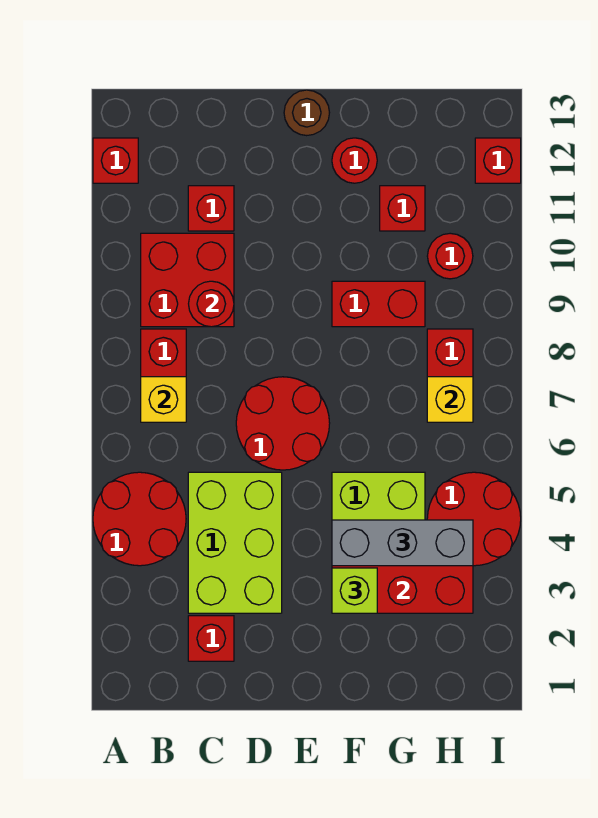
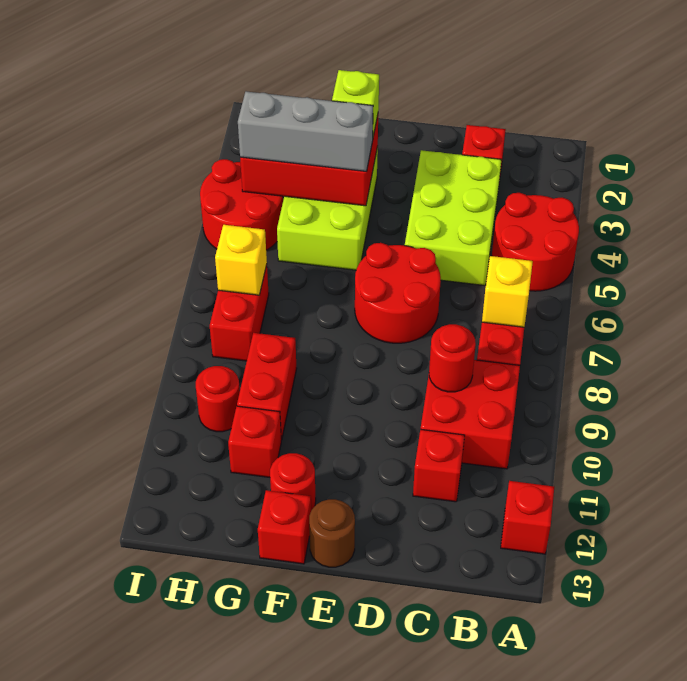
red brick F9:G9 level 1 -> red brick G9:G10 level 1
red brick I12 level 1 -> red brick F13 level 1

